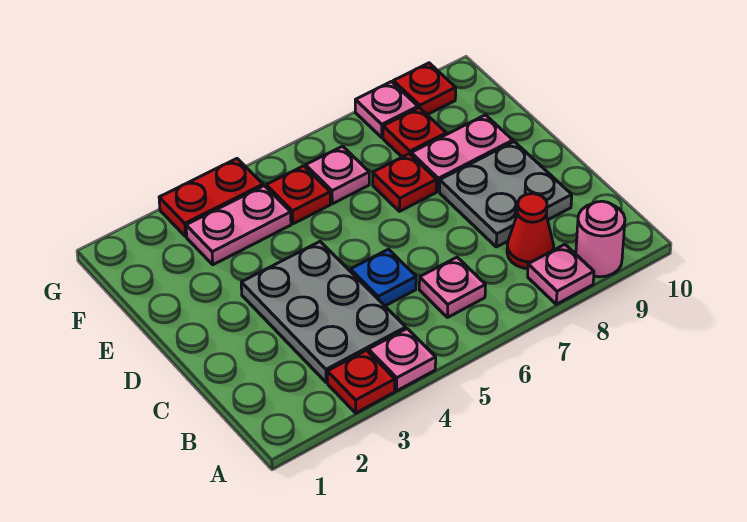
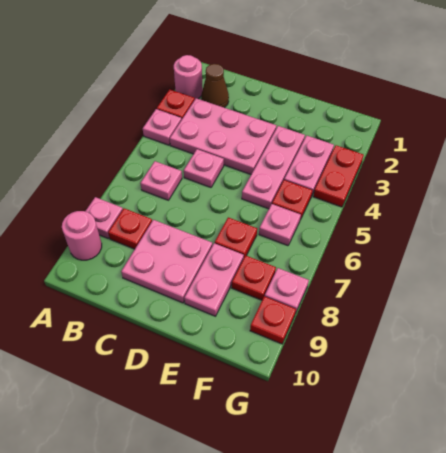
none -> pink round brick A2 level 1
none -> brown cone B2 level 1
grey plate B3:D4 level 1 -> pink plate B3:D4 level 1
red cone B8 level 1 -> red plate B8 level 1
blue plate C5 level 1 -> pink plate C5 level 1
grey plate C8:D9 level 1 -> pink plate C8:D9 level 1
none -> pink plate E3:E5 level 1

